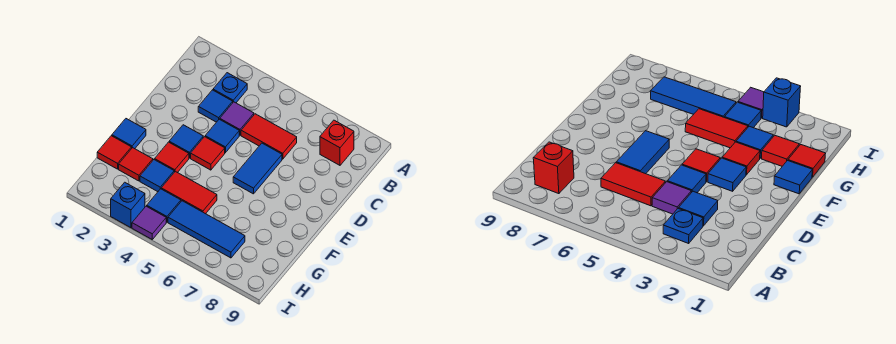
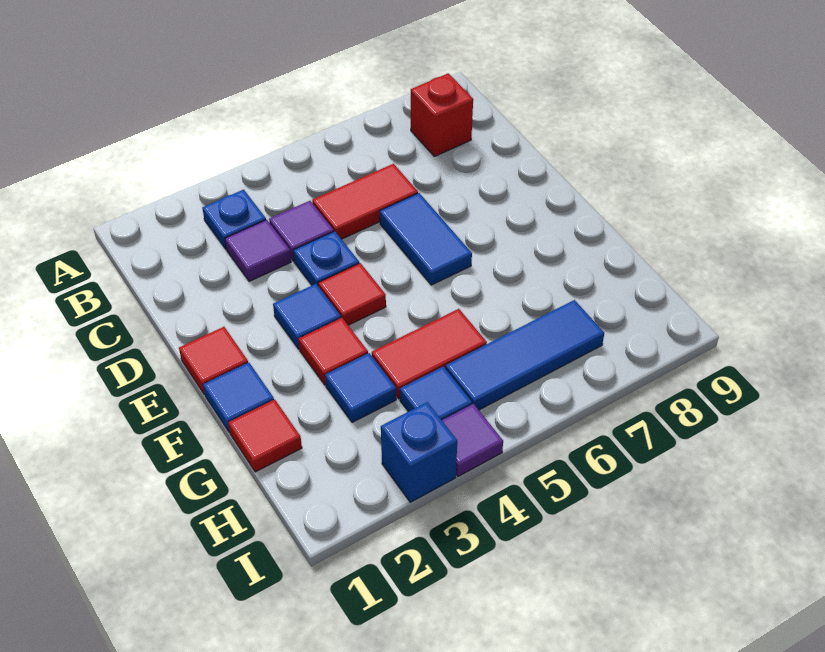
blue tile C3 level 1 -> purple tile C3 level 1
blue tile D4 level 1 -> blue plate D4 level 1
red tile G2 level 1 -> red tile E1 level 1

